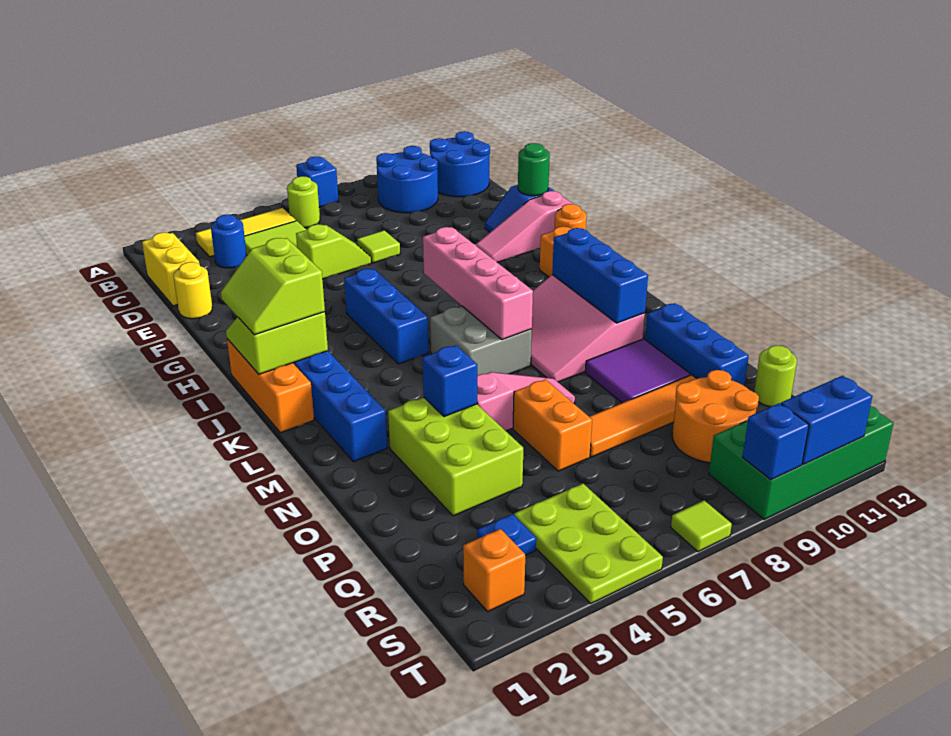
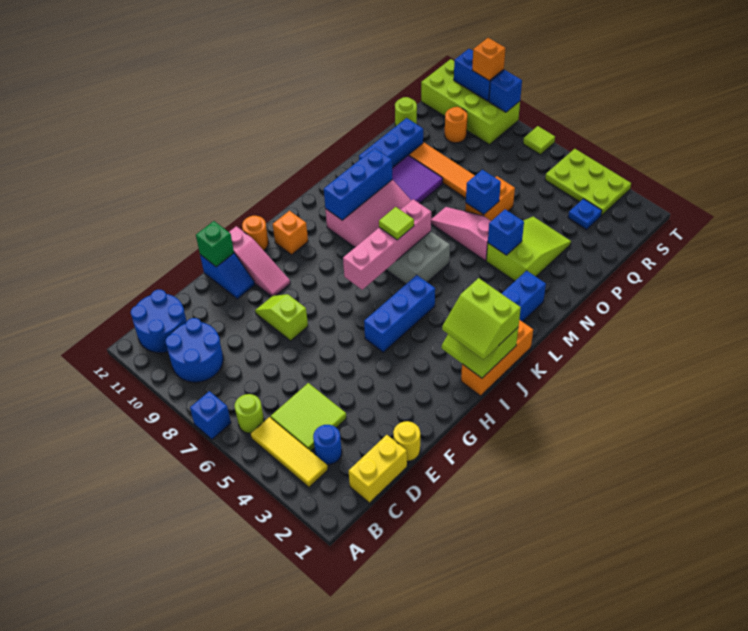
lime slope E5:E6 level 1 top 5 -> lime slope F8:F9 level 1 top 8
lime tile E7 level 1 -> lime tile K7 level 3
green round brick F12 level 2 -> green brick F12 level 2
lime slope I1:J2 level 3 top 2 -> lime slope I1:J2 level 3 top J
lime brick N3:P4 level 1 -> lime slope N3:P4 level 1 top N
none -> blue brick O6 level 2
orange round brick Q9:R10 level 1 -> orange round brick R10 level 1
lime plate R4:T5 level 1 -> lime plate S3:T5 level 1
orange brick S2 level 1 -> orange brick T10 level 3
green brick S9:T12 level 1 -> lime brick S9:T12 level 1

